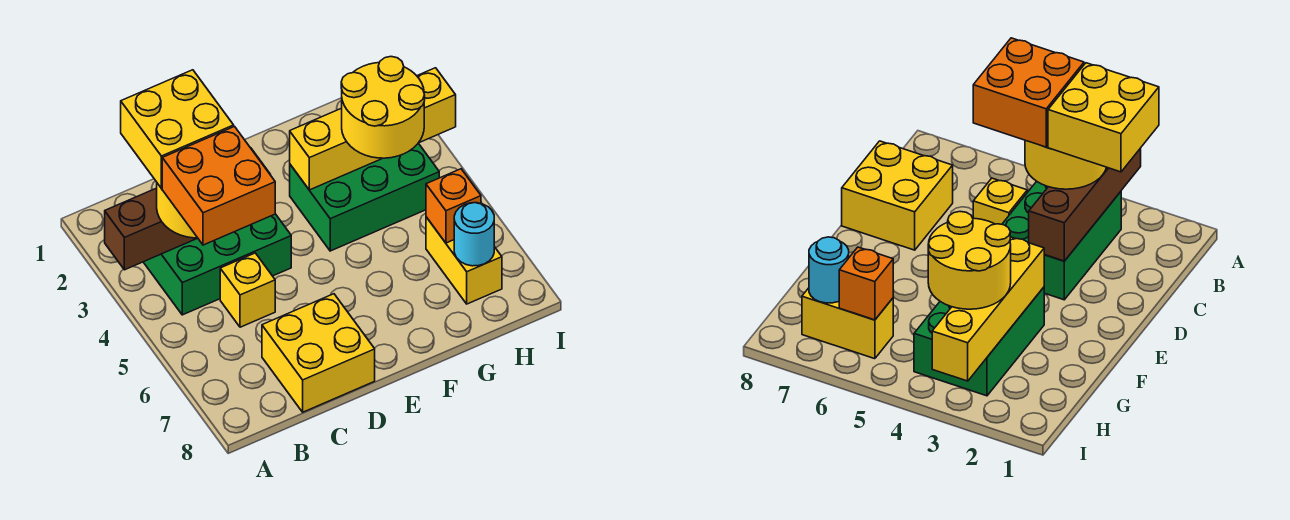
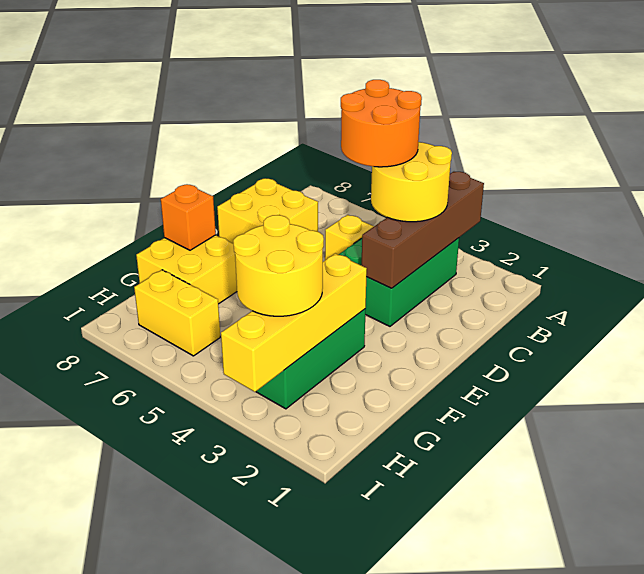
yellow brick B2:C3 level 4 -> yellow brick F7:G8 level 1
orange brick B4:C5 level 4 -> orange round brick B4:C5 level 4
orange brick H6 level 2 -> orange brick F8 level 2
cyan round brick H7 level 2 -> none

